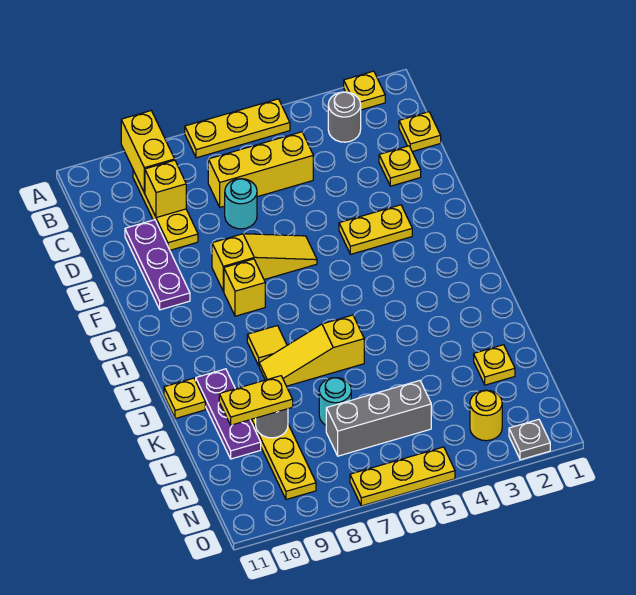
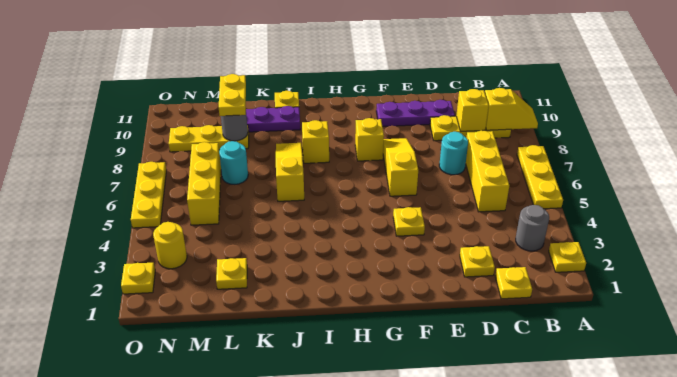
yellow brick A9:B9 level 2 -> yellow slope A9:B9 level 2 top B
yellow plate F3:F4 level 1 -> yellow plate F4 level 1
yellow slope F6:F8 level 1 top 8 -> yellow slope F6:F8 level 1 top 6
yellow tile I8 level 1 -> yellow brick I8 level 1
grey brick M5:M7 level 1 -> yellow brick M5:M7 level 1
grey plate O2 level 1 -> yellow plate O2 level 1

